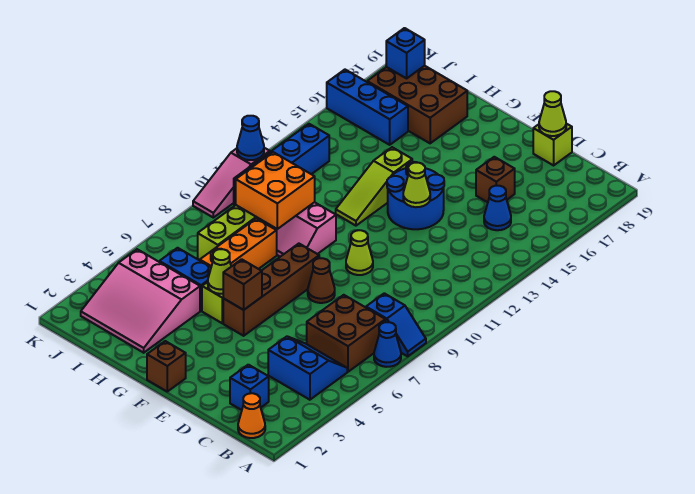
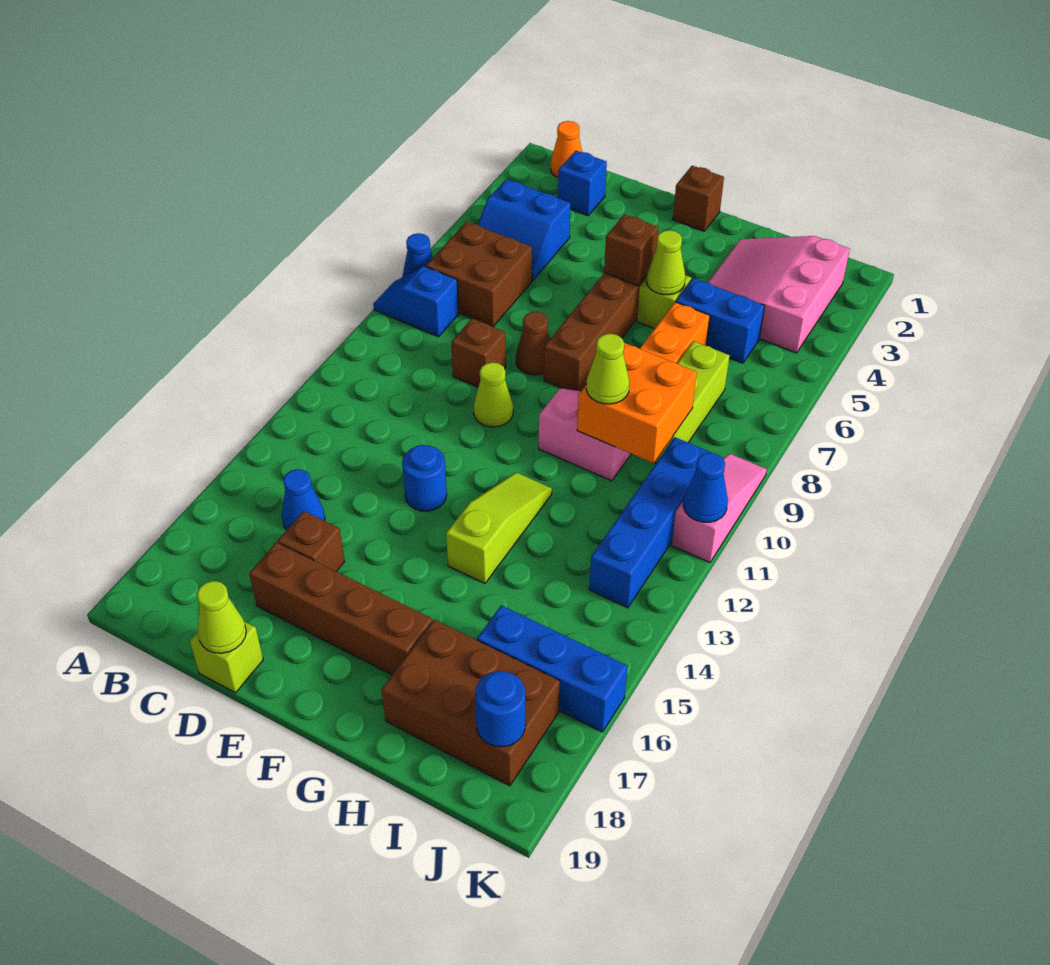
none -> brown brick D9 level 1
none -> brown brick D17:G17 level 1
blue round brick E13:F14 level 1 -> blue round brick E13 level 1
lime cone E13 level 2 -> lime cone H10 level 3
pink slope H2:J4 level 1 top 4 -> pink slope H2:J4 level 1 top J
blue brick J18 level 2 -> blue round brick J18 level 2

